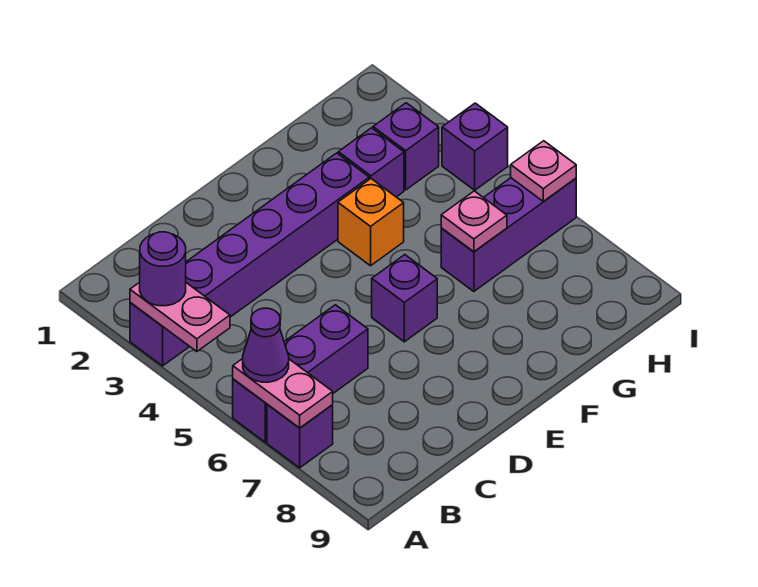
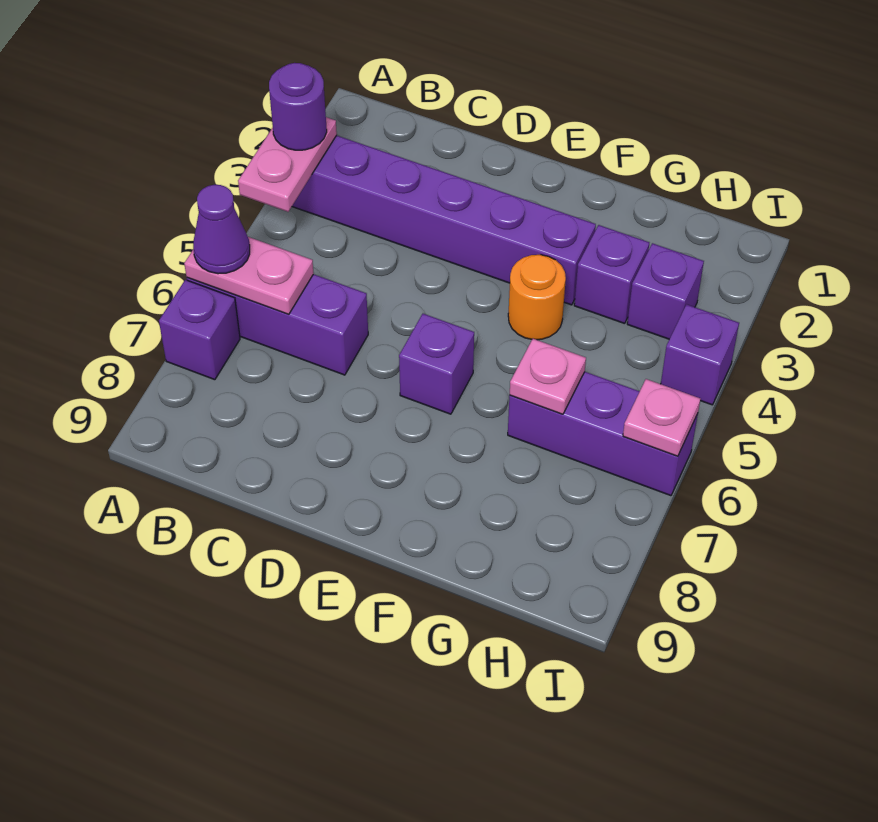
pink plate A6:A7 level 2 -> pink plate A6:B6 level 2
orange brick F4 level 1 -> orange round brick F4 level 1

